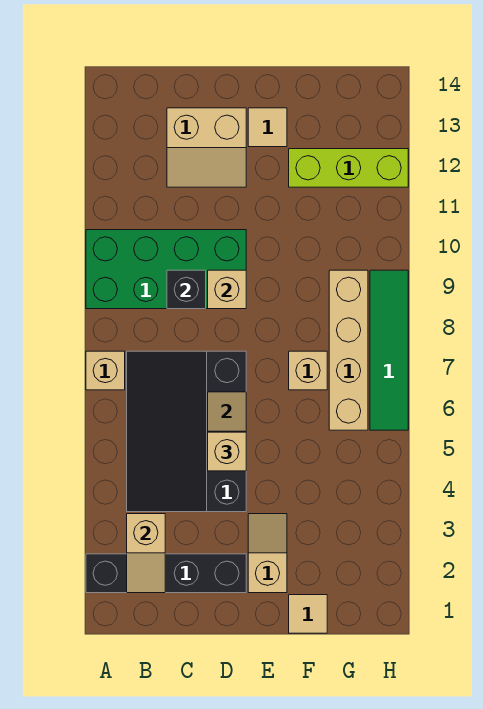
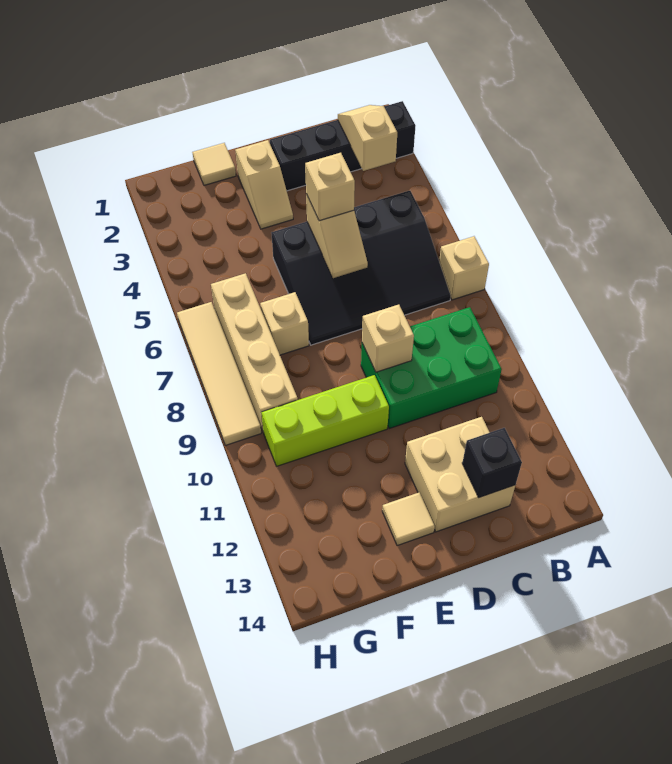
green brick A9:D10 level 1 -> green brick B9:D10 level 1
black slope B4:D7 level 1 top D -> black slope B5:E7 level 1 top 5
black brick C9 level 2 -> black brick C13 level 2
tan slope C12:D13 level 1 top 13 -> tan brick C12:D13 level 1
lime brick F12:H12 level 1 -> lime brick E10:G10 level 1
green tile H6:H9 level 1 -> tan tile H6:H9 level 1

